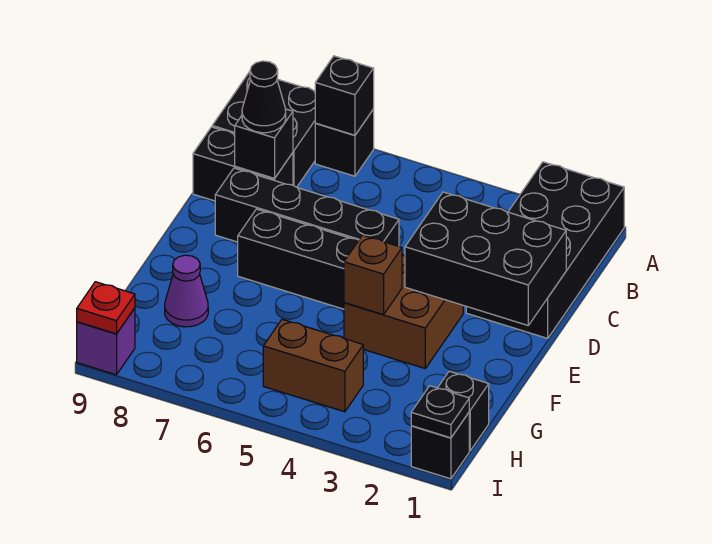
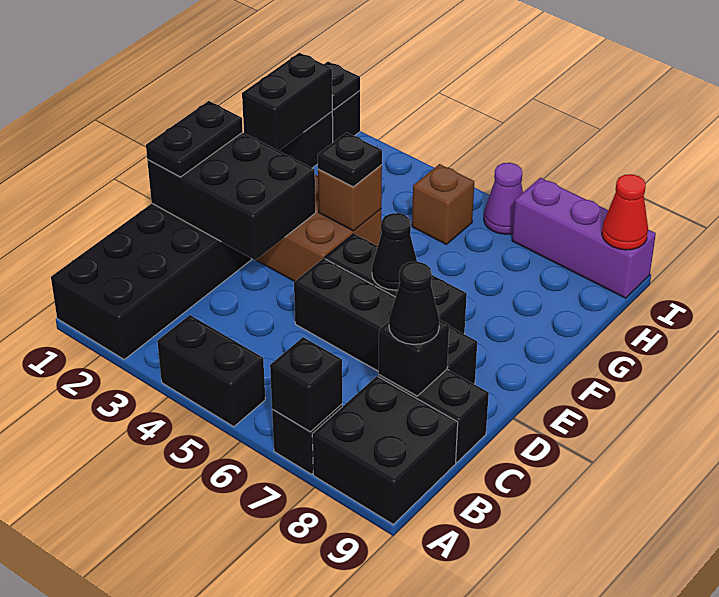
none -> black brick A4:A5 level 1
none -> black plate D1:E1 level 3
none -> black cone E6 level 2
none -> black plate F4 level 3
none -> black brick G1:H1 level 2
purple cone G8 level 1 -> purple cone I6 level 1
brown brick H4:H5 level 1 -> brown brick H5 level 1
purple brick I9 level 1 -> purple brick I7:I9 level 1
red plate I9 level 2 -> red cone I9 level 2

